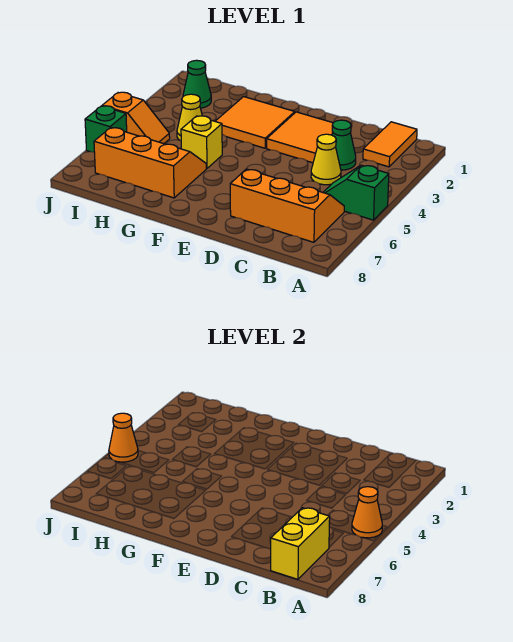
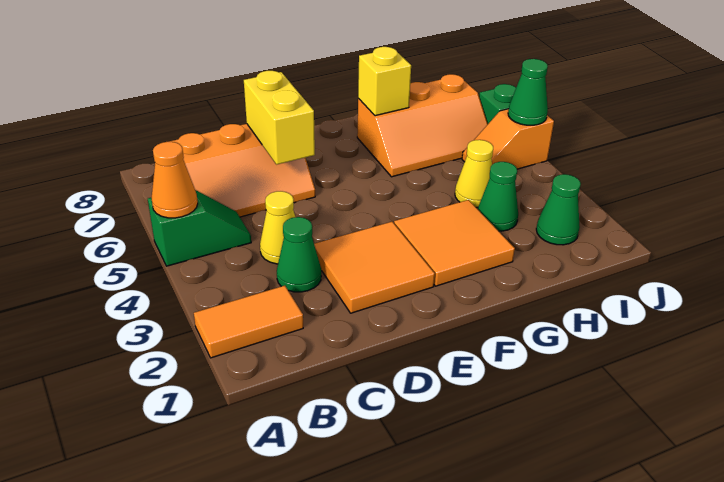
orange tile B1:B2 level 1 -> orange tile A2:B2 level 1
yellow brick B7:B8 level 2 -> yellow brick D6:D7 level 2
yellow brick G5 level 1 -> yellow brick G7 level 2
none -> green cone H3 level 1
orange cone J5 level 2 -> green cone J5 level 2

